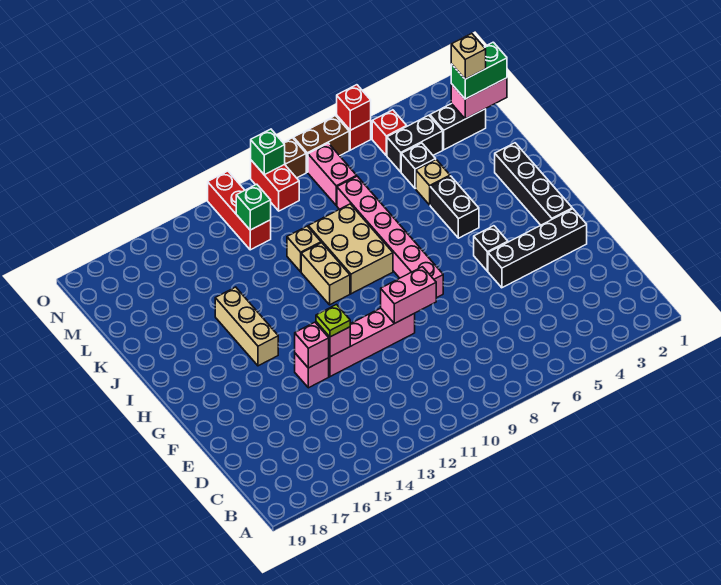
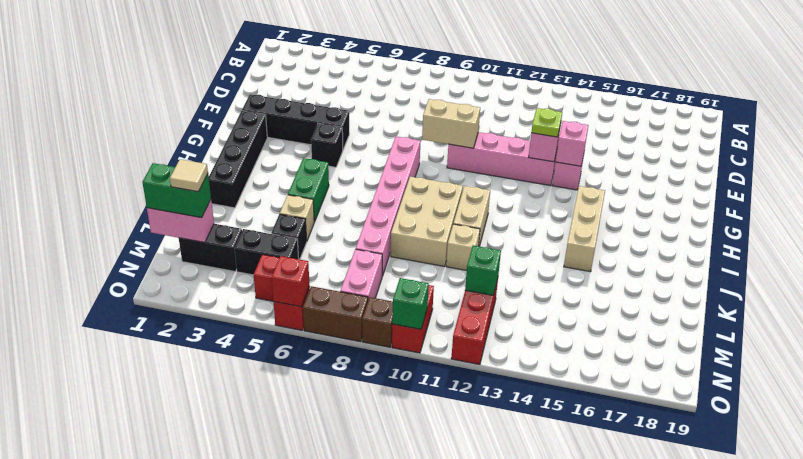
pink brick F9:F10 level 2 -> tan brick F9:F10 level 2
black brick I5:J5 level 1 -> green brick I5:J5 level 1
tan brick M2 level 4 -> tan tile M2 level 4

